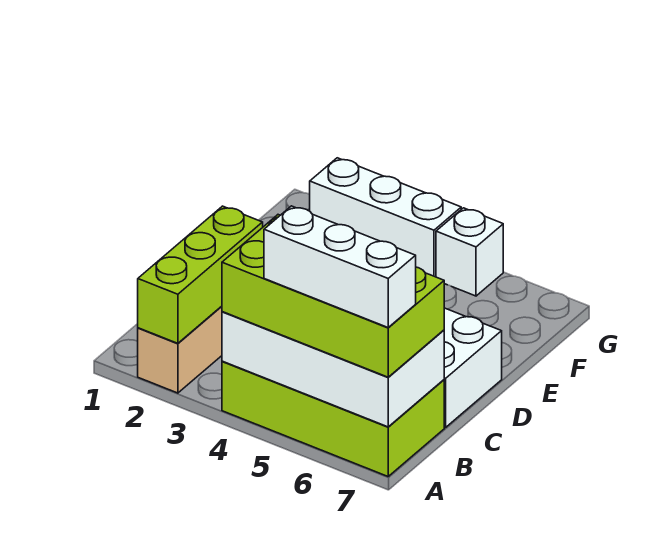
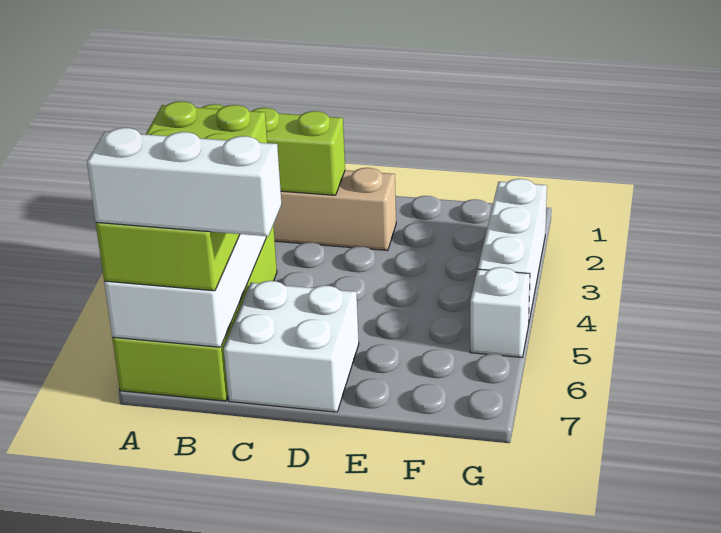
white brick A5:A7 level 4 -> white brick A7:C7 level 4

